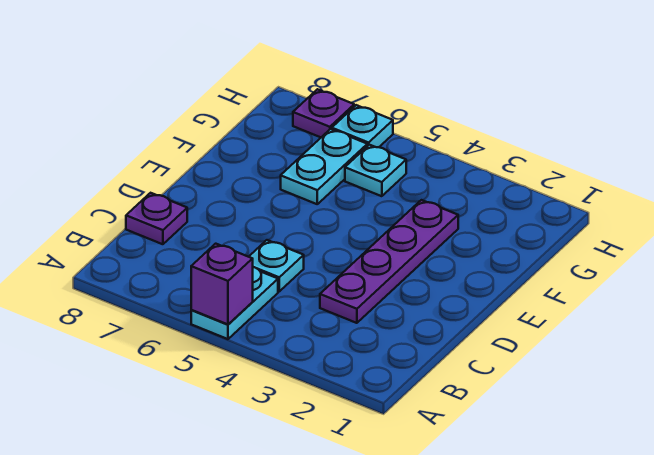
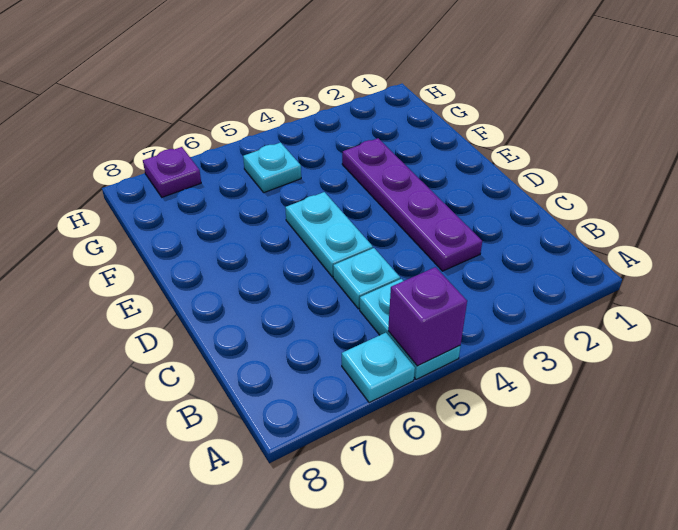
purple plate C8 level 1 -> none
cyan plate F6:G6 level 1 -> cyan plate D5:E5 level 1
cyan plate H6 level 1 -> cyan plate A6 level 1

